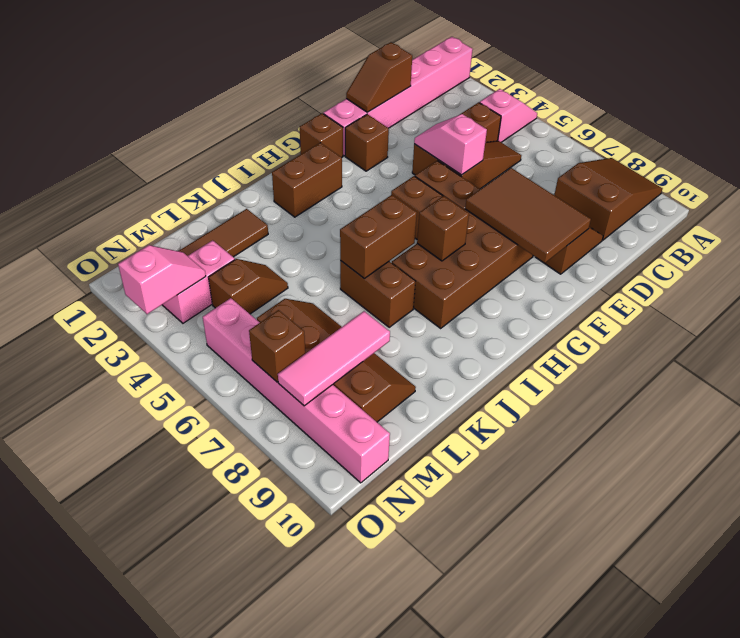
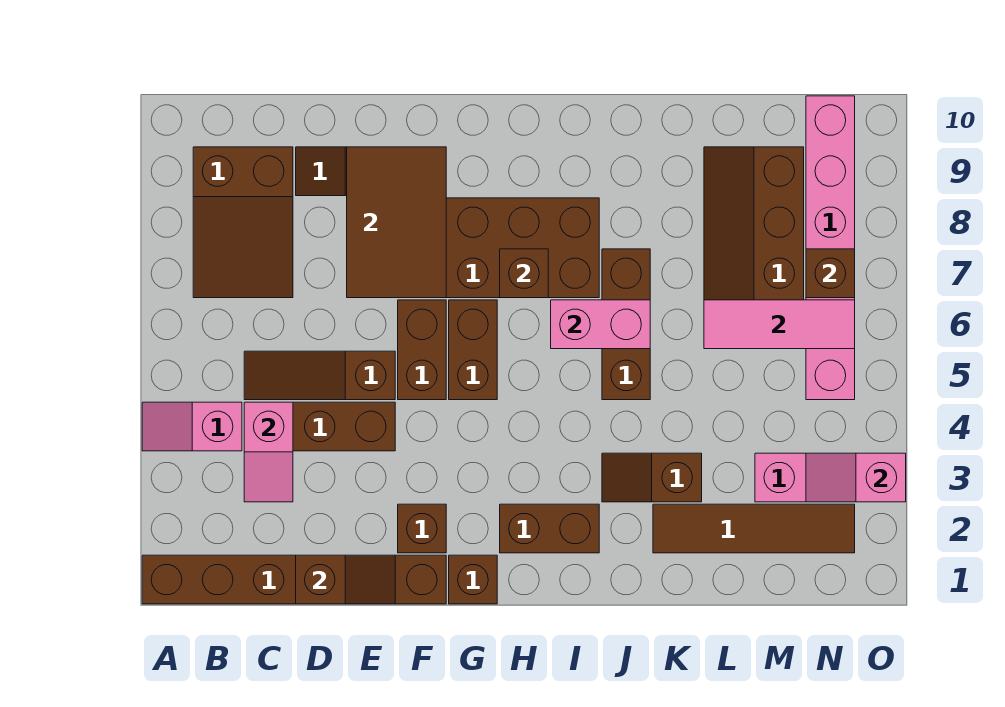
pink brick A1:F1 level 1 -> brown brick A1:F1 level 1
brown slope A8:C9 level 1 top C -> brown slope B7:C9 level 1 top 9
pink slope E4:E5 level 2 top 5 -> pink slope C3:C4 level 2 top 4
brown brick I6:J6 level 2 -> pink brick I6:J6 level 2
brown brick J6:J7 level 1 -> brown brick J5:J7 level 1
brown slope L4:M4 level 1 top M -> brown slope J3:K3 level 1 top K
pink tile L8:N8 level 2 -> pink tile L6:N6 level 2

